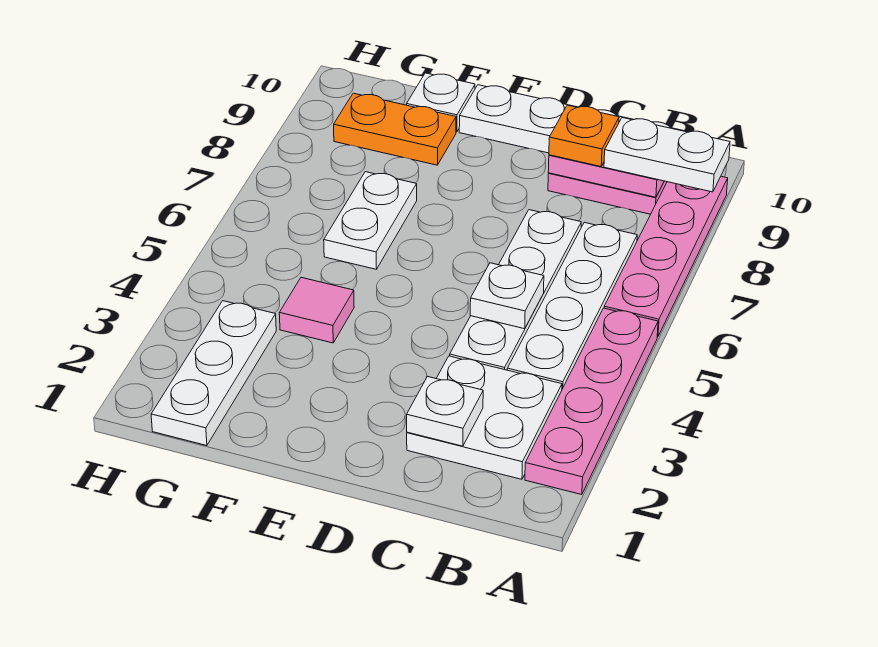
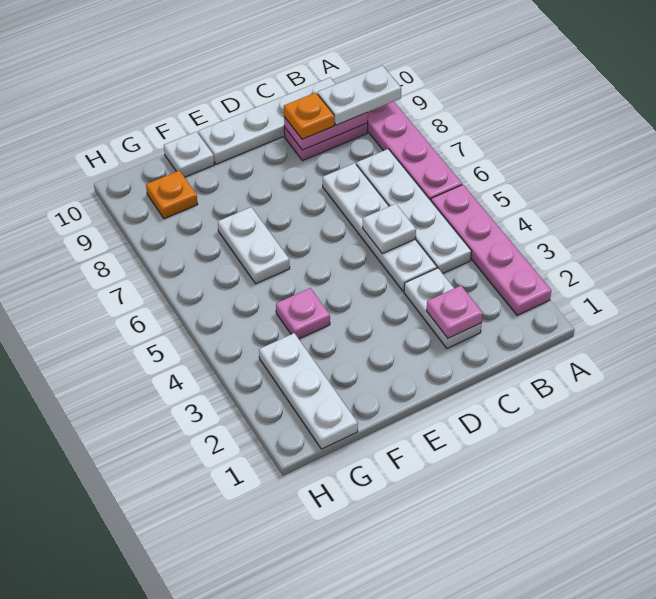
white plate B2:C3 level 1 -> white plate C2:C3 level 1
white plate C2 level 2 -> pink plate C2 level 2
pink tile F4 level 1 -> pink plate F4 level 1
orange plate F9:G9 level 1 -> orange plate G9 level 1

